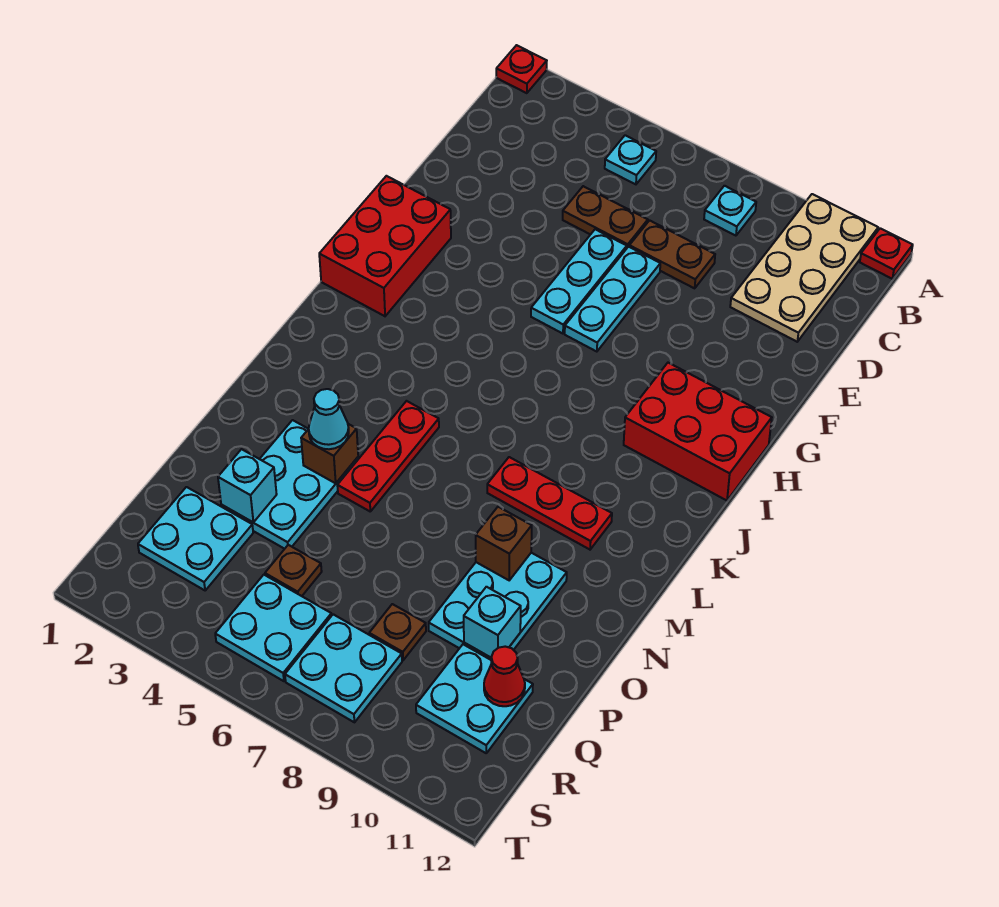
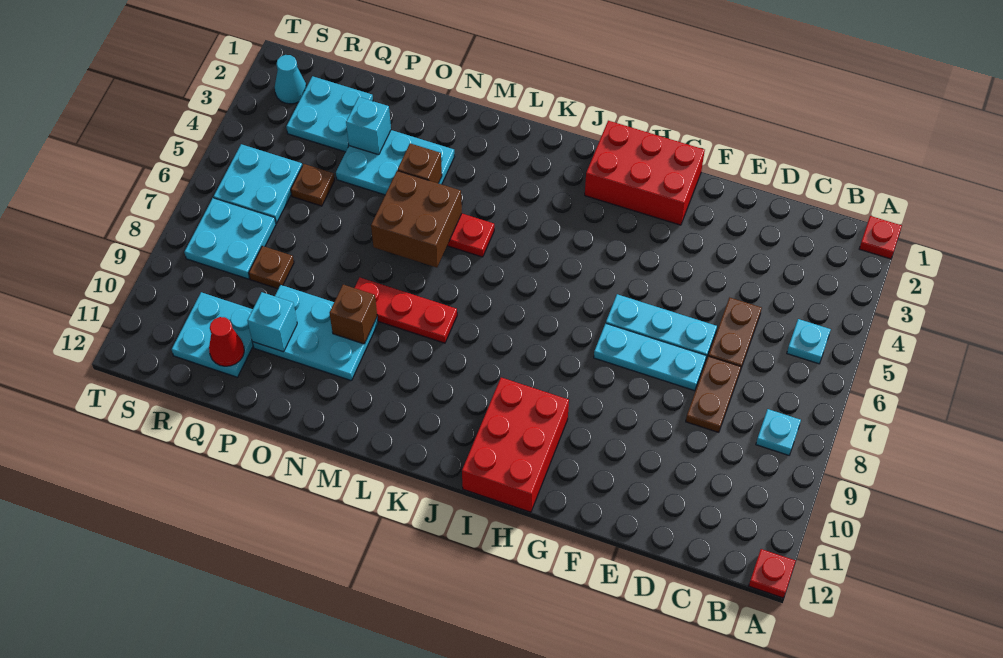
tan plate A10:D11 level 1 -> none
red plate L8:L10 level 1 -> red plate L8:N8 level 1
none -> brown brick M5:N6 level 2
cyan cone N4 level 3 -> cyan cone S2 level 1

